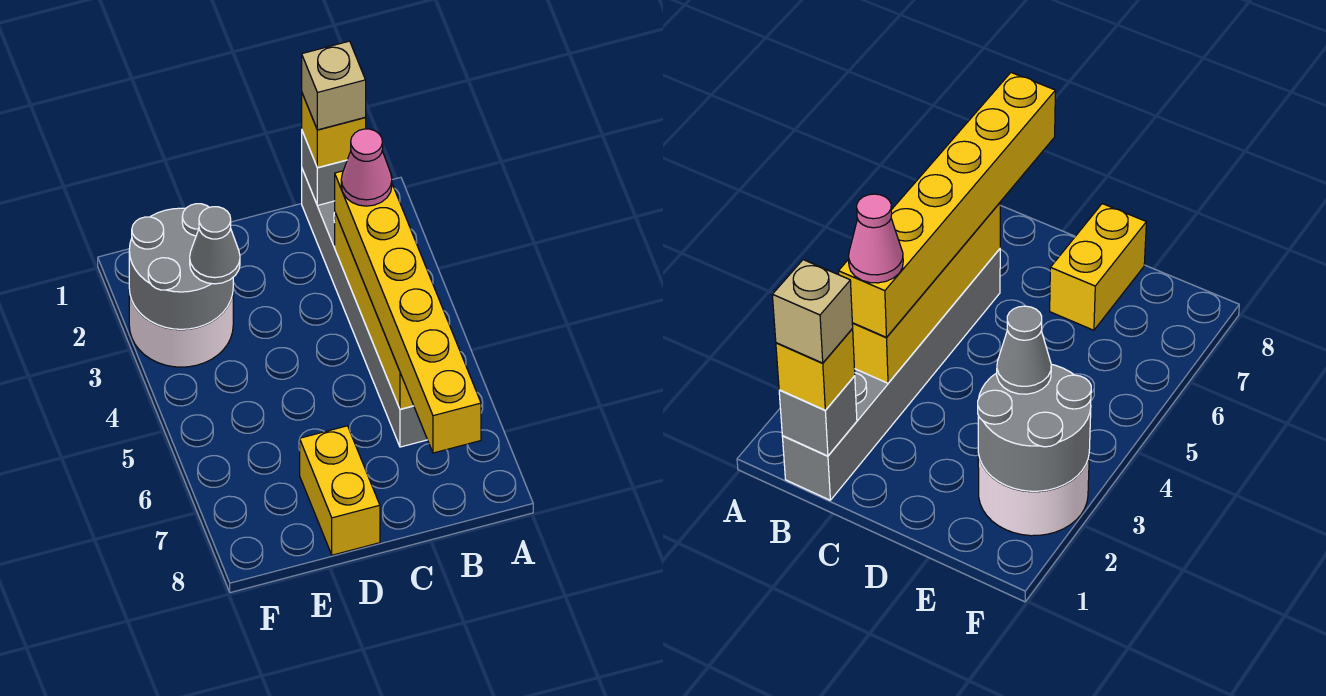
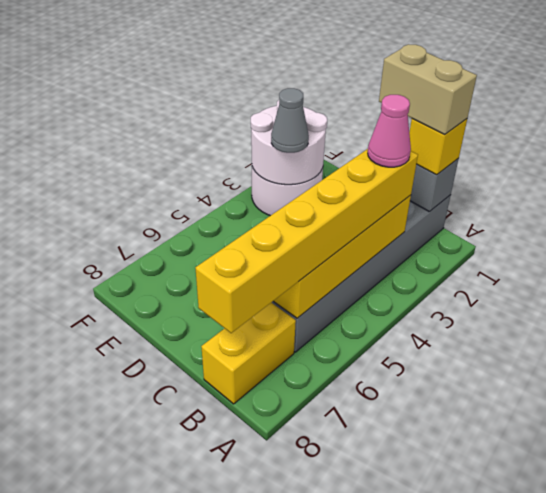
tan brick B1 level 4 -> tan brick B1:C1 level 4
yellow brick D7:D8 level 1 -> yellow brick B7:B8 level 1
grey round brick E2:F3 level 2 -> white round brick E2:F3 level 2

